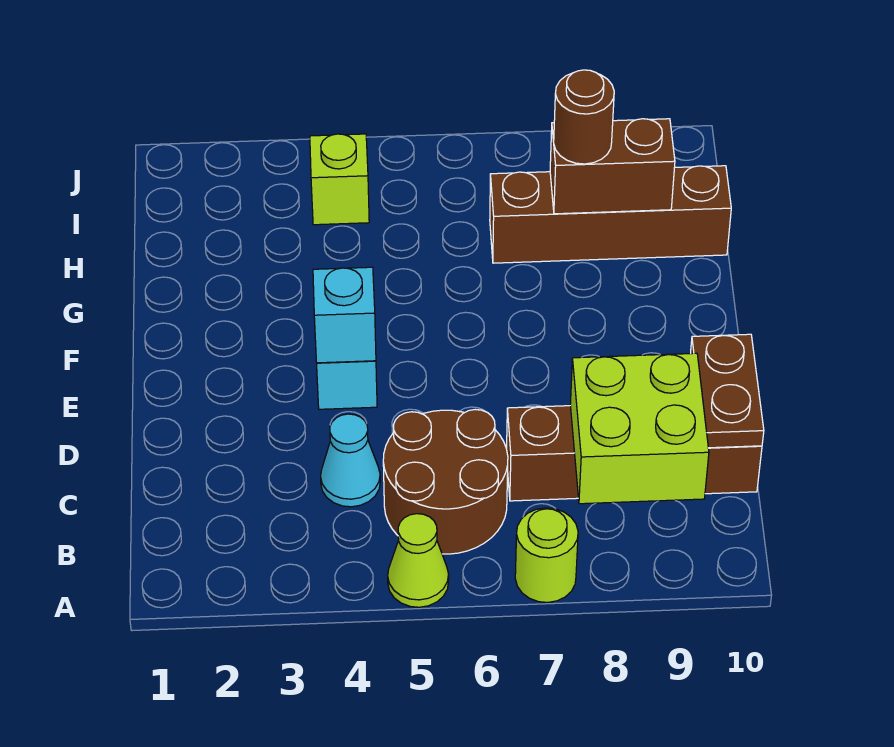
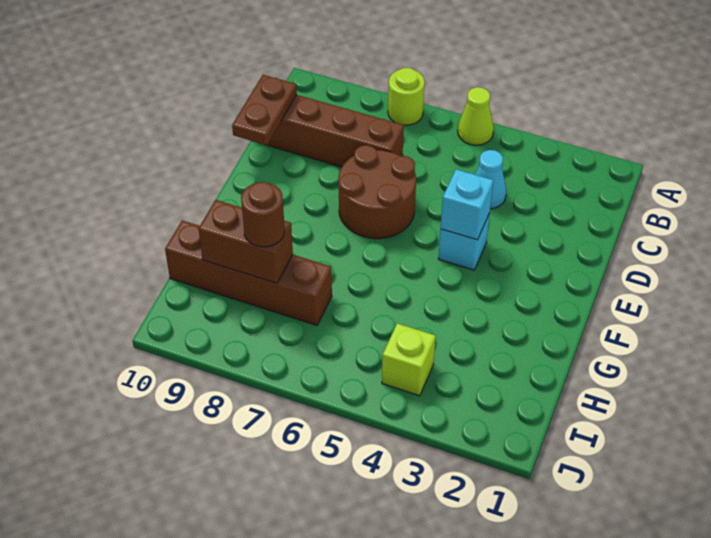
brown round brick B5:C6 level 1 -> brown round brick D6:E7 level 1
lime brick B8:C9 level 2 -> none

